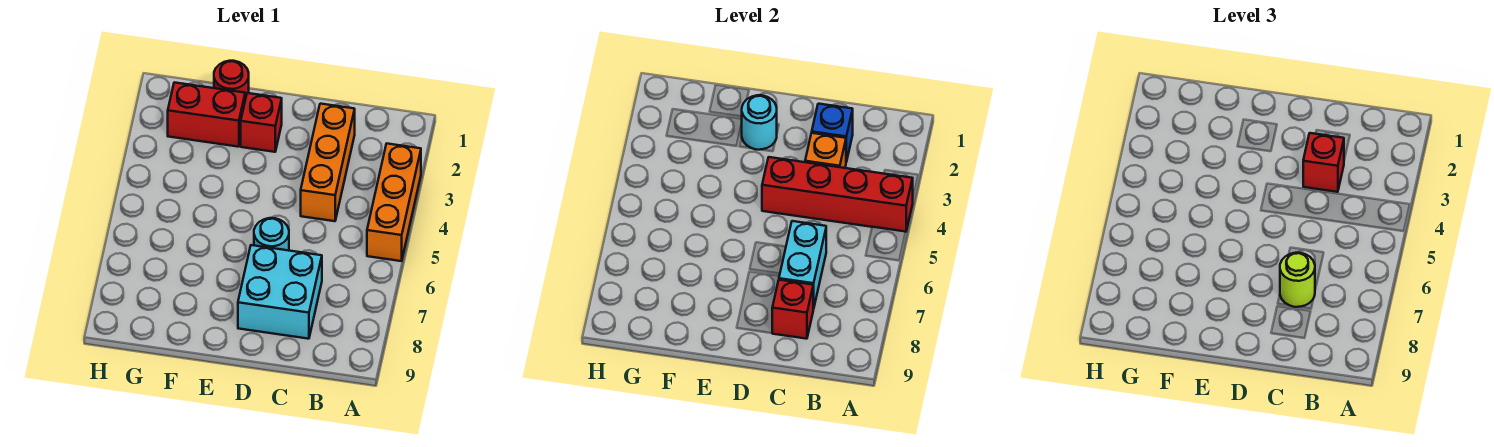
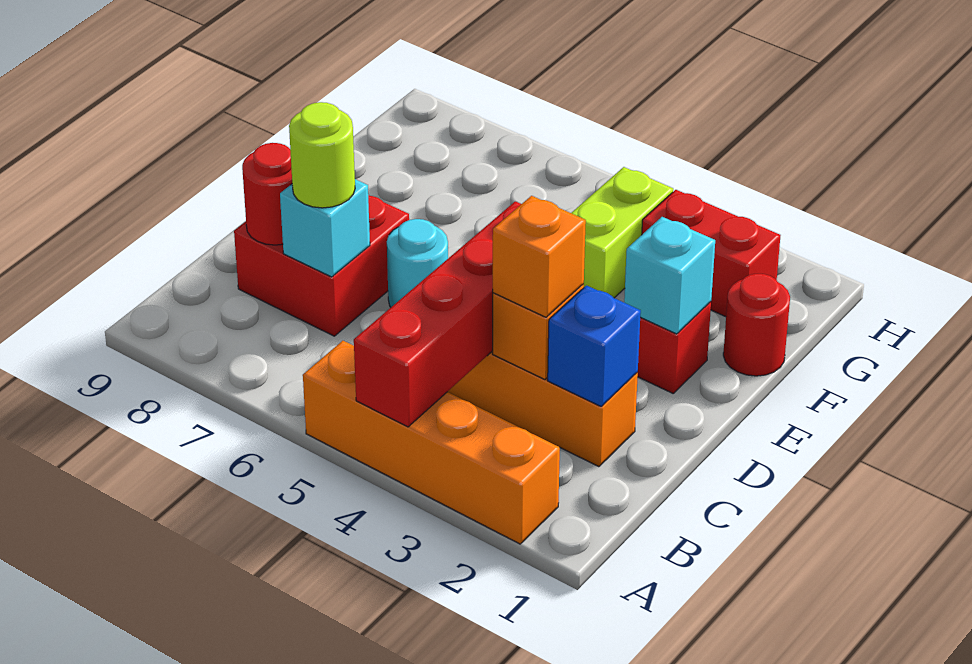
orange brick A3:A5 level 1 -> orange brick A2:A5 level 1
red brick C3 level 3 -> orange brick C3 level 3
cyan brick C6:C7 level 2 -> cyan brick C7 level 2
cyan brick C7:D8 level 1 -> red brick C7:D8 level 1
red brick C8 level 2 -> red round brick C8 level 2
cyan round brick E2 level 2 -> cyan brick E2 level 2
red brick F2:G2 level 1 -> red brick G2:G3 level 1
none -> lime brick F4:G4 level 1

